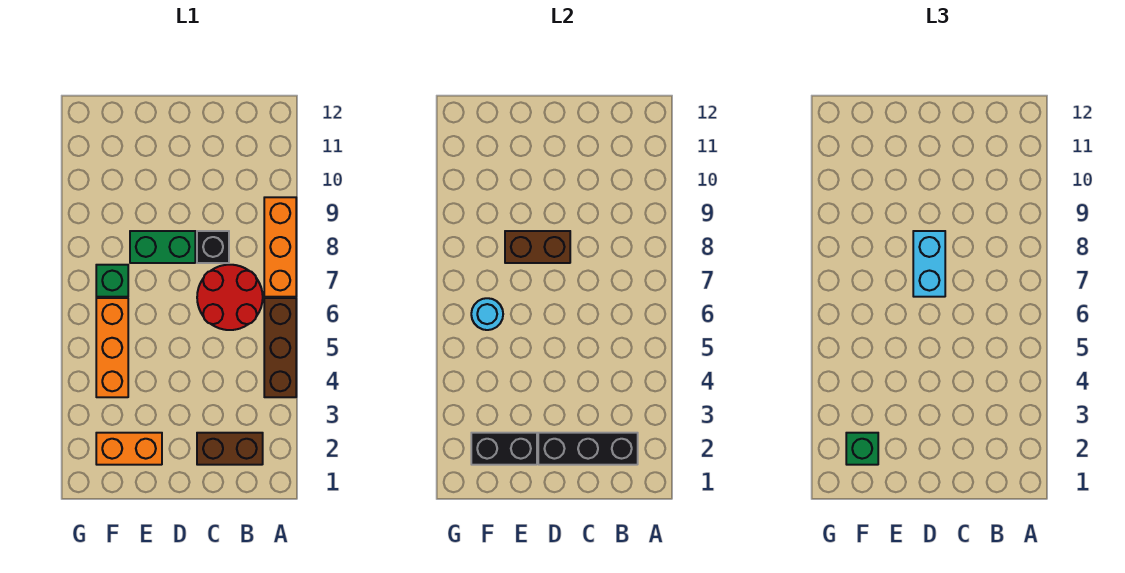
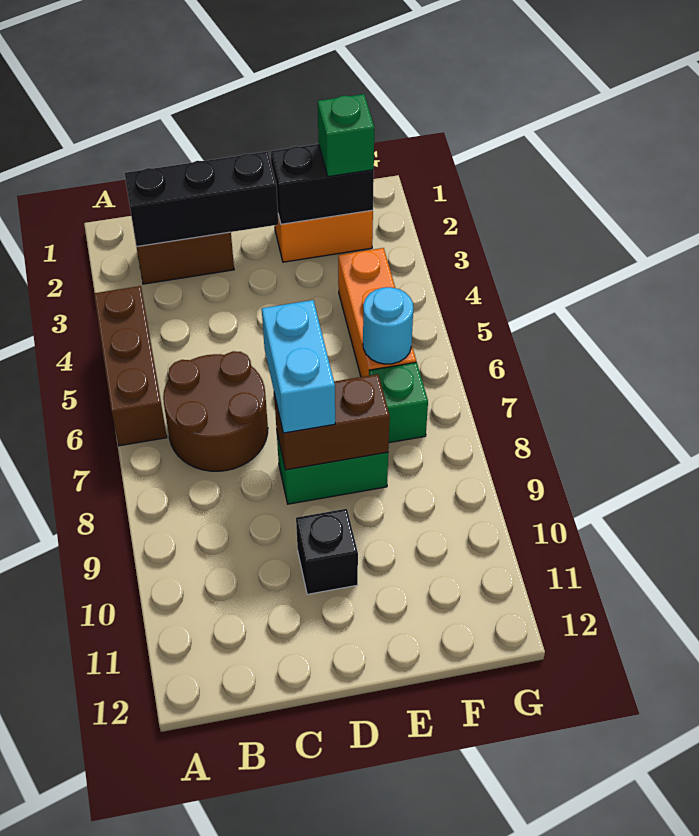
orange brick A7:A9 level 1 -> none
red round brick B6:C7 level 1 -> brown round brick B6:C7 level 1
black brick C8 level 1 -> black brick D10 level 1

